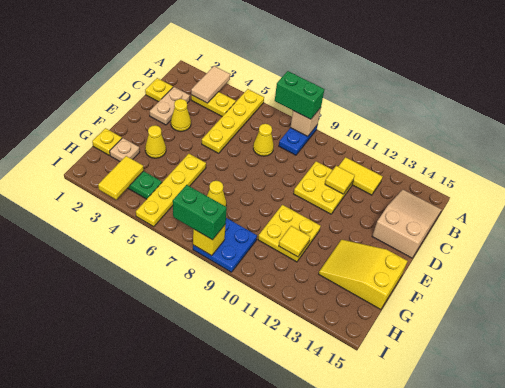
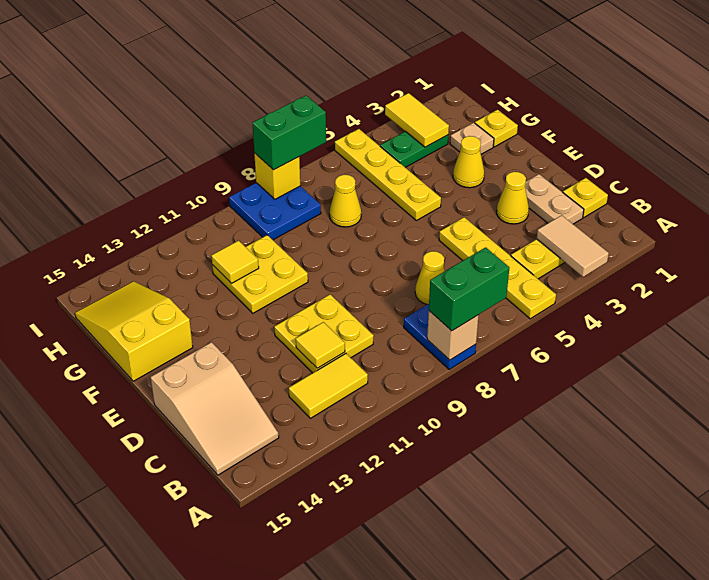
yellow slope F13:G15 level 1 top 15 -> yellow slope F14:H15 level 1 top F

